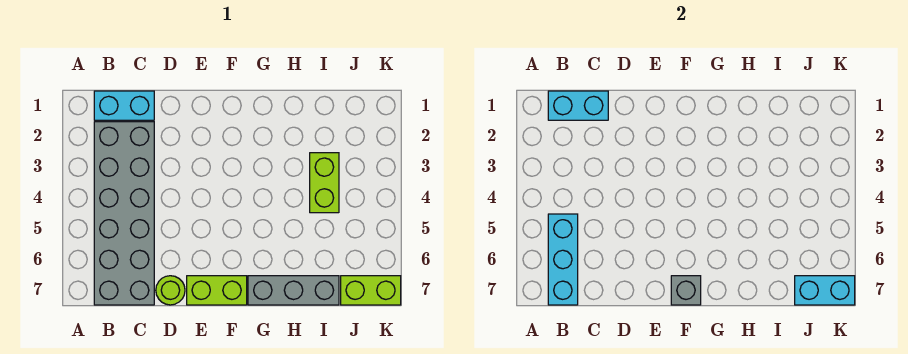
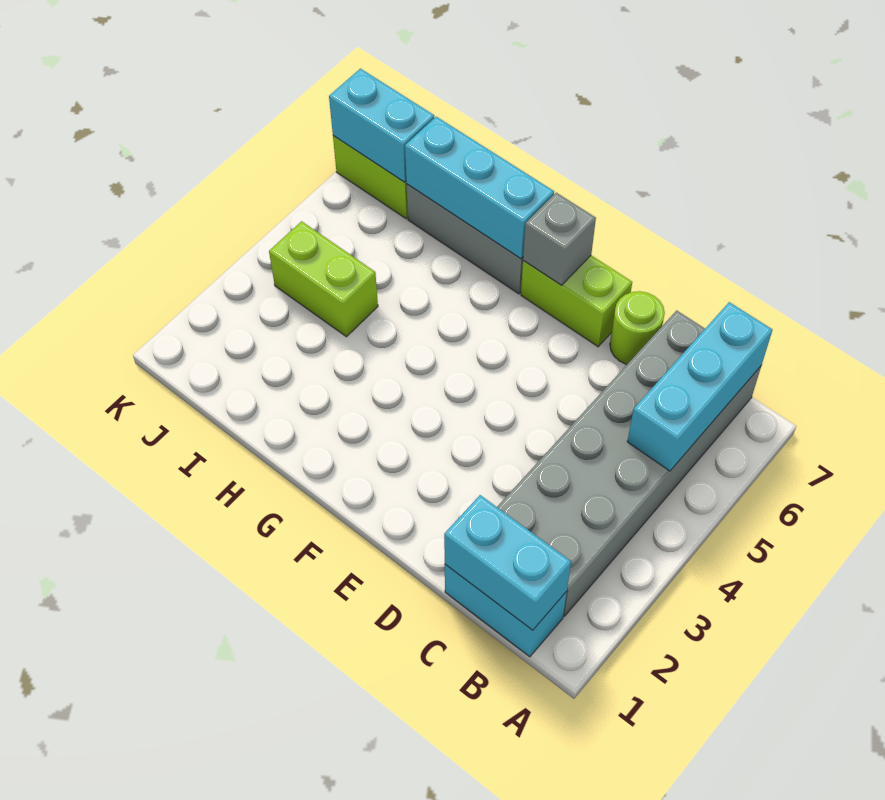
none -> cyan brick G7:I7 level 2
lime brick I3:I4 level 1 -> lime brick I4:J4 level 1

